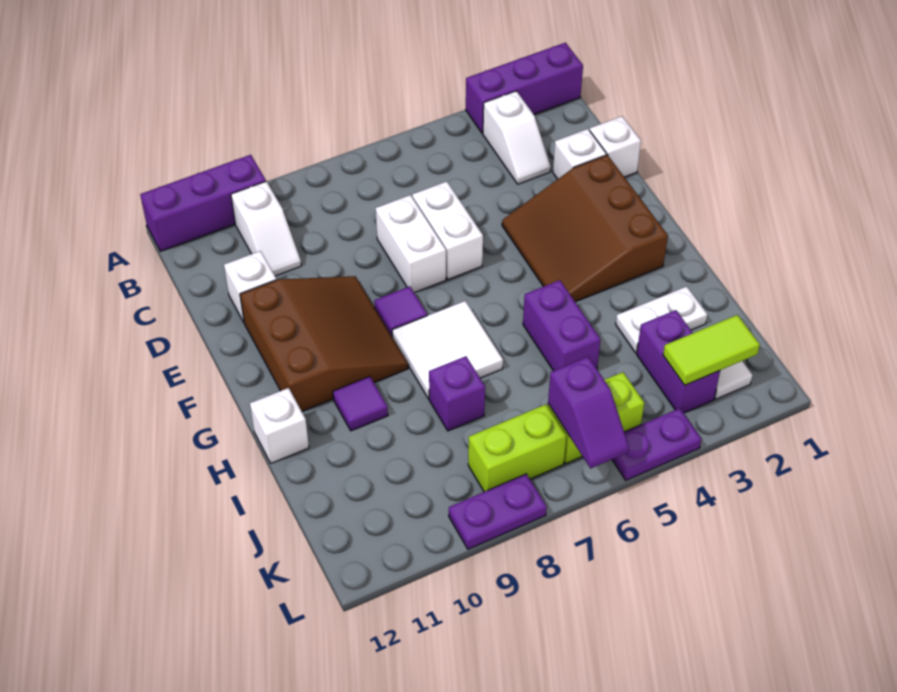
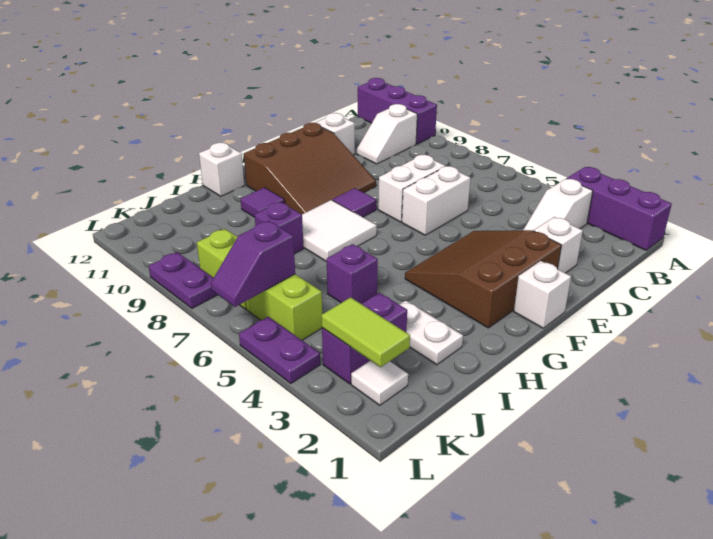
white brick D1 level 1 -> white brick F1 level 1
purple brick H5:I5 level 1 -> purple brick I5 level 1

